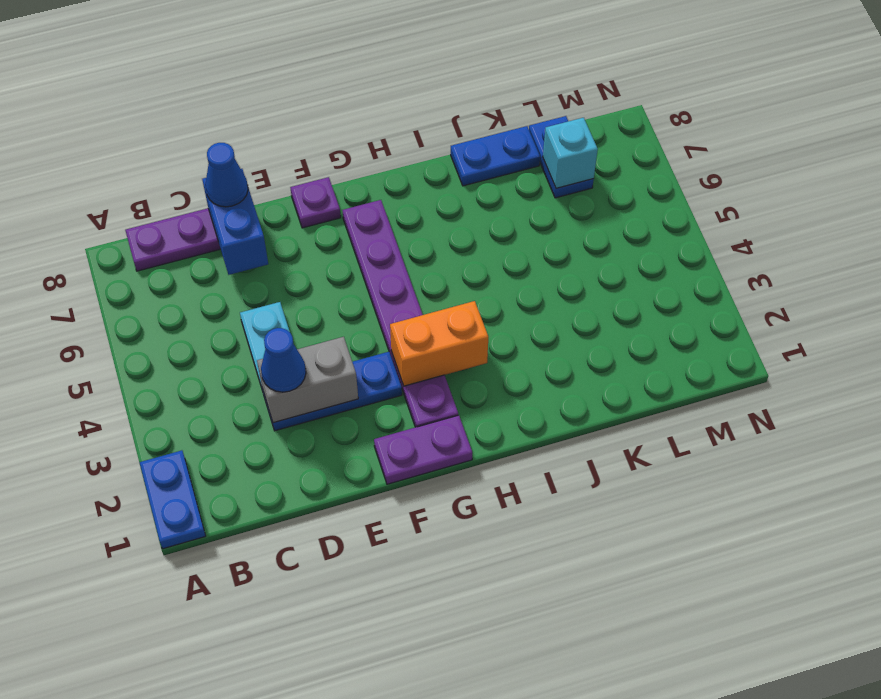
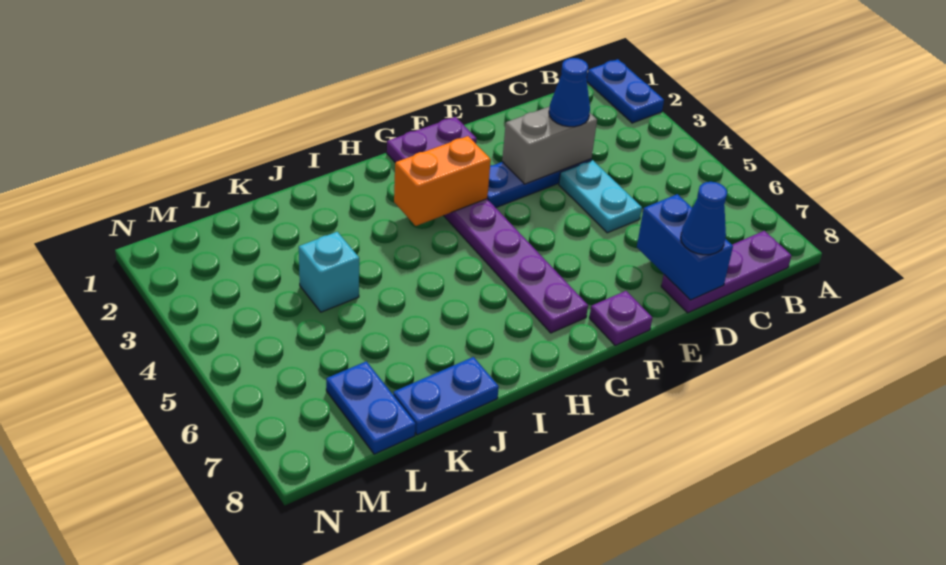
cyan brick L7 level 2 -> cyan brick K4 level 1

